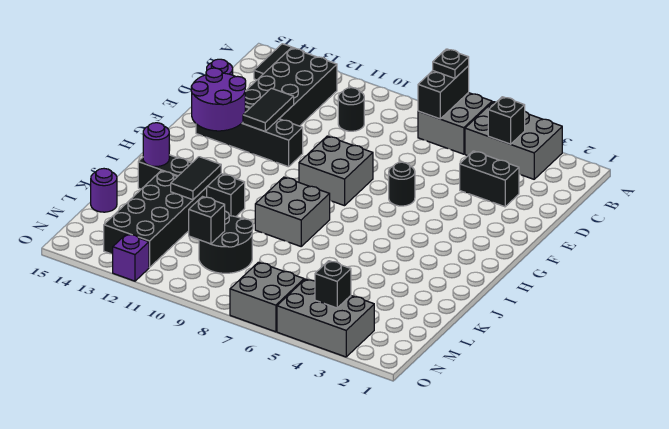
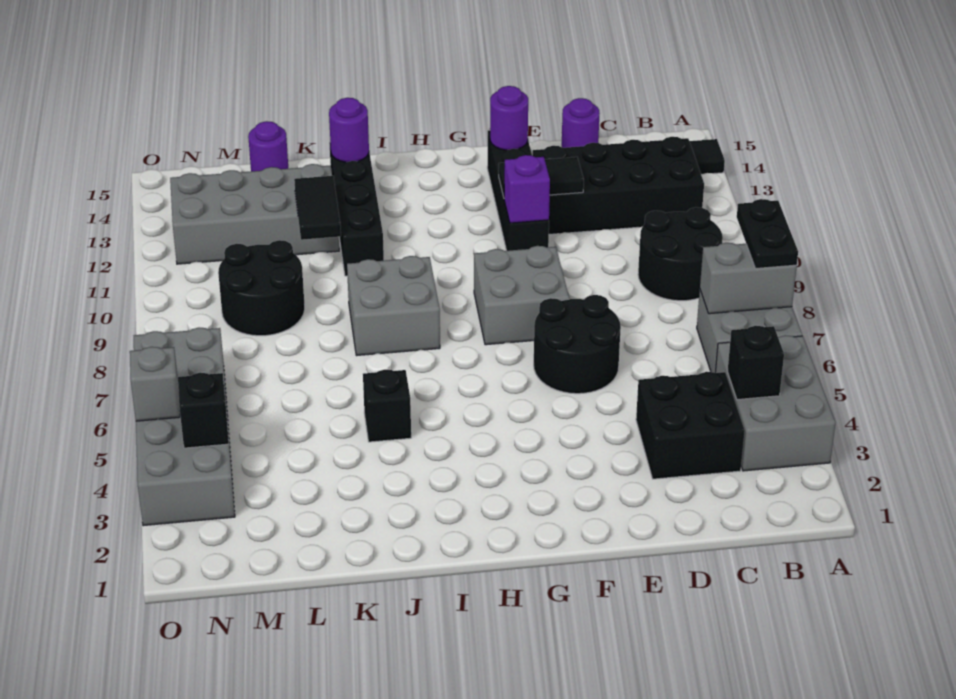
black brick A7:B7 level 2 -> grey brick A7:B7 level 2
black plate A7 level 3 -> black plate A7:A8 level 3
black round brick C10 level 1 -> black round brick B9:C10 level 1
black brick D3:D4 level 1 -> black brick C3:D4 level 1
black round brick F6 level 1 -> black round brick E6:F7 level 1
purple round brick F13:G14 level 2 -> purple round brick F14 level 2
black tile J12:K12 level 2 -> black tile K11:K12 level 2
black brick K12:N13 level 1 -> grey brick K12:N13 level 1
black brick M10 level 2 -> black brick J5 level 1
none -> grey brick O5 level 2
purple brick O12 level 1 -> purple brick F11 level 2

